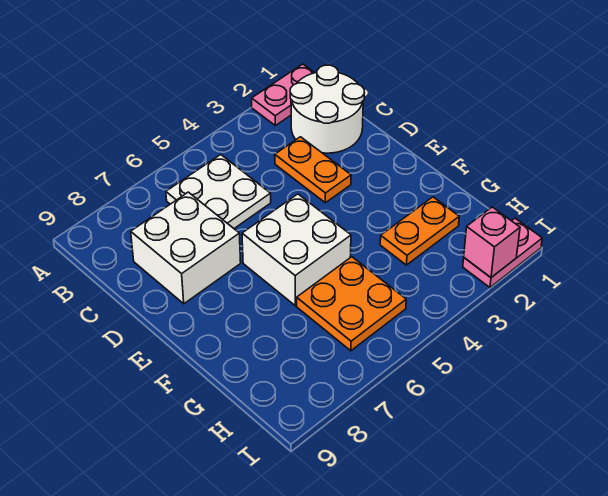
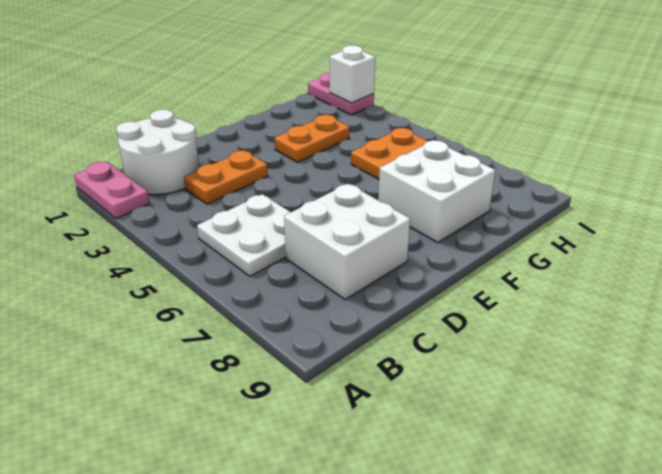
white brick E5:F6 level 1 -> white brick F7:G8 level 1
orange plate G2:G3 level 1 -> orange plate F3:G3 level 1
pink brick I2 level 2 -> white brick I2 level 2

